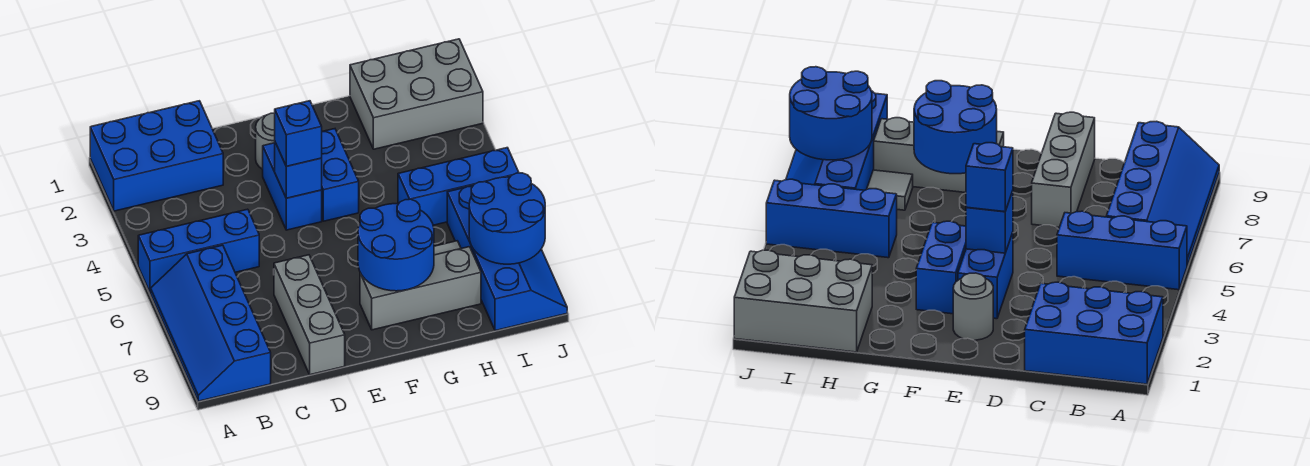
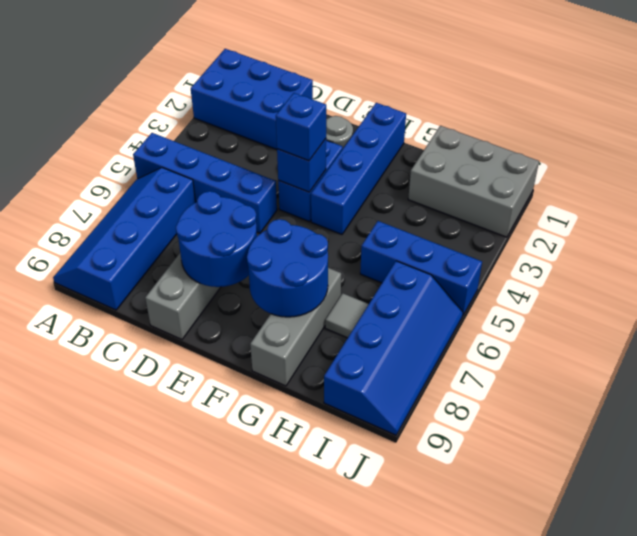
blue brick A5:C5 level 1 -> blue brick A5:D5 level 1
blue brick F3:F4 level 1 -> blue brick F1:F4 level 1
grey brick F8:H8 level 1 -> grey brick G7:G9 level 1
blue round brick I7:J8 level 2 -> blue round brick D7:E8 level 2

